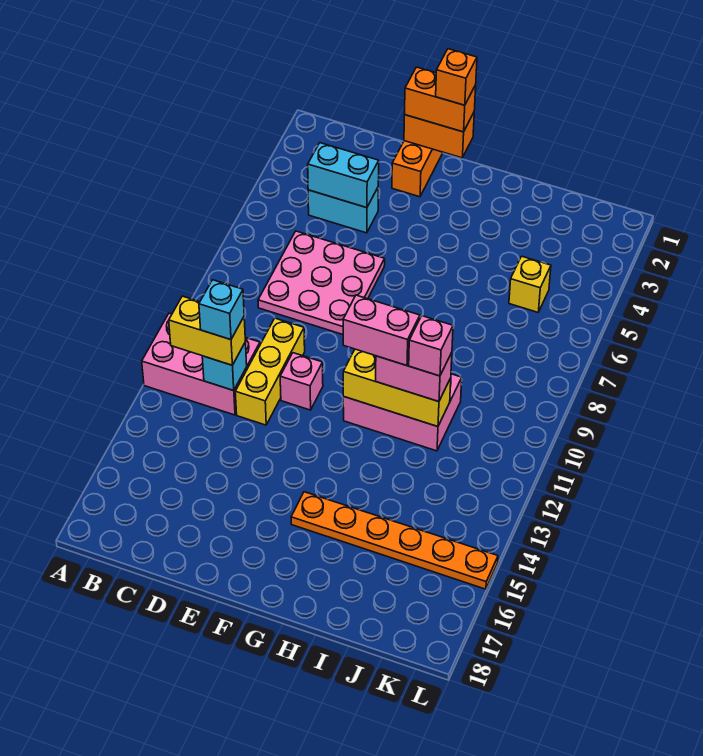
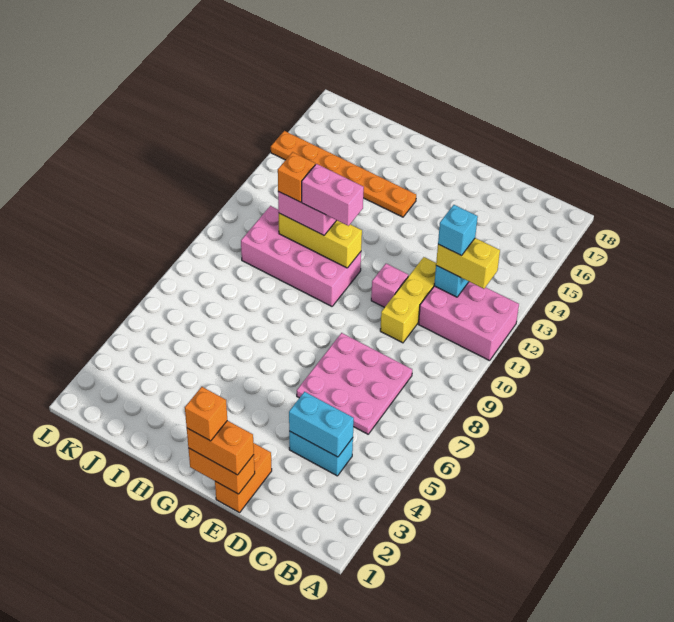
pink brick G10:I11 level 1 -> pink brick G10:J11 level 1
pink brick I11 level 4 -> orange brick I11 level 4
yellow brick J5 level 1 -> none

